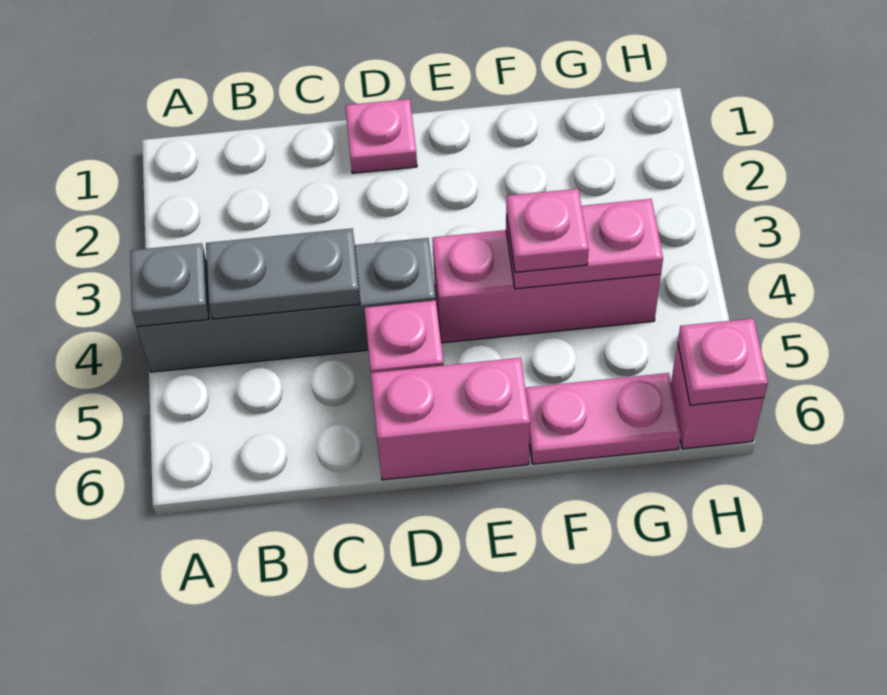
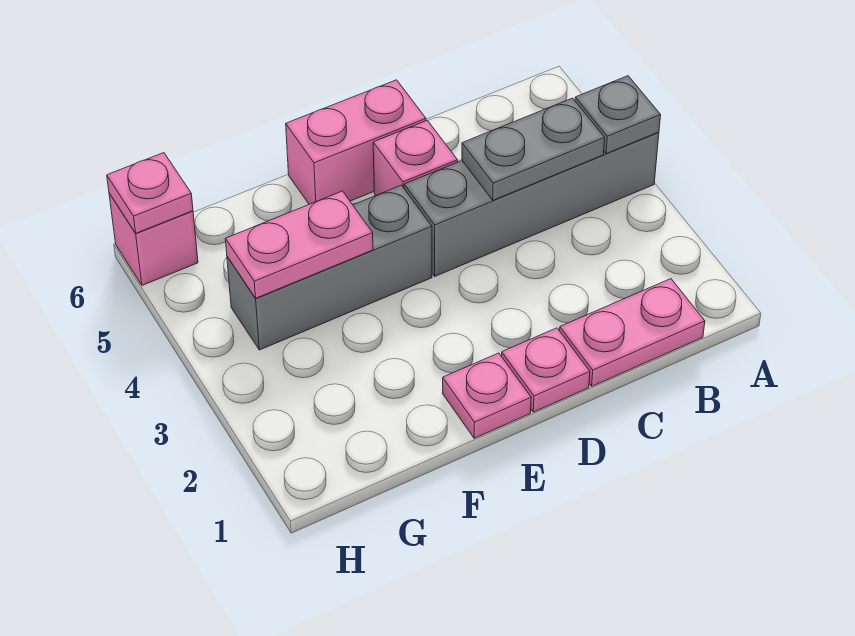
pink brick E4:G4 level 1 -> grey brick E4:G4 level 1
pink plate F4 level 3 -> pink plate E1 level 1
pink plate F6:G6 level 1 -> pink plate B1:C1 level 1

